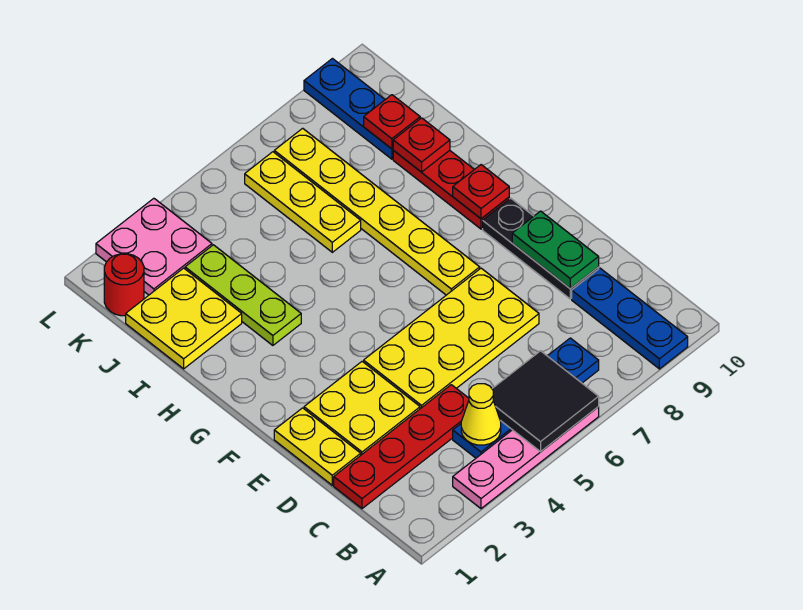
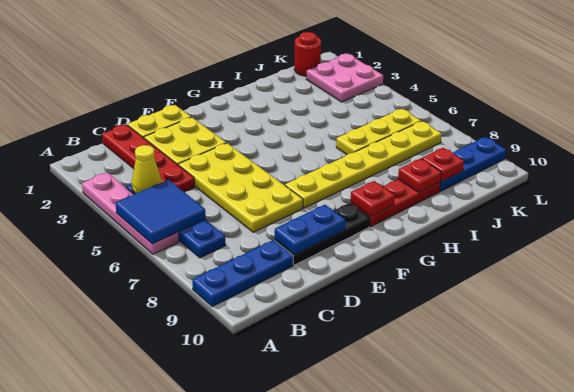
black tile A5:B6 level 2 -> blue tile A5:B6 level 2
green plate D9:E9 level 2 -> blue plate D9:E9 level 2
lime plate H3:J3 level 1 -> none
yellow plate I1:J2 level 1 -> none

